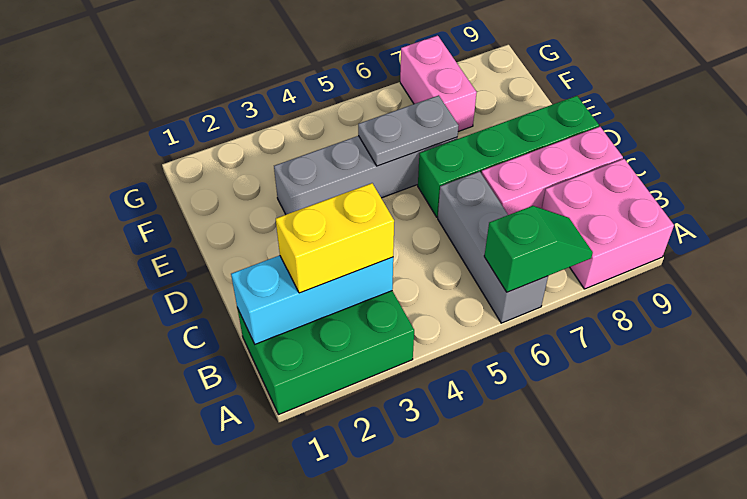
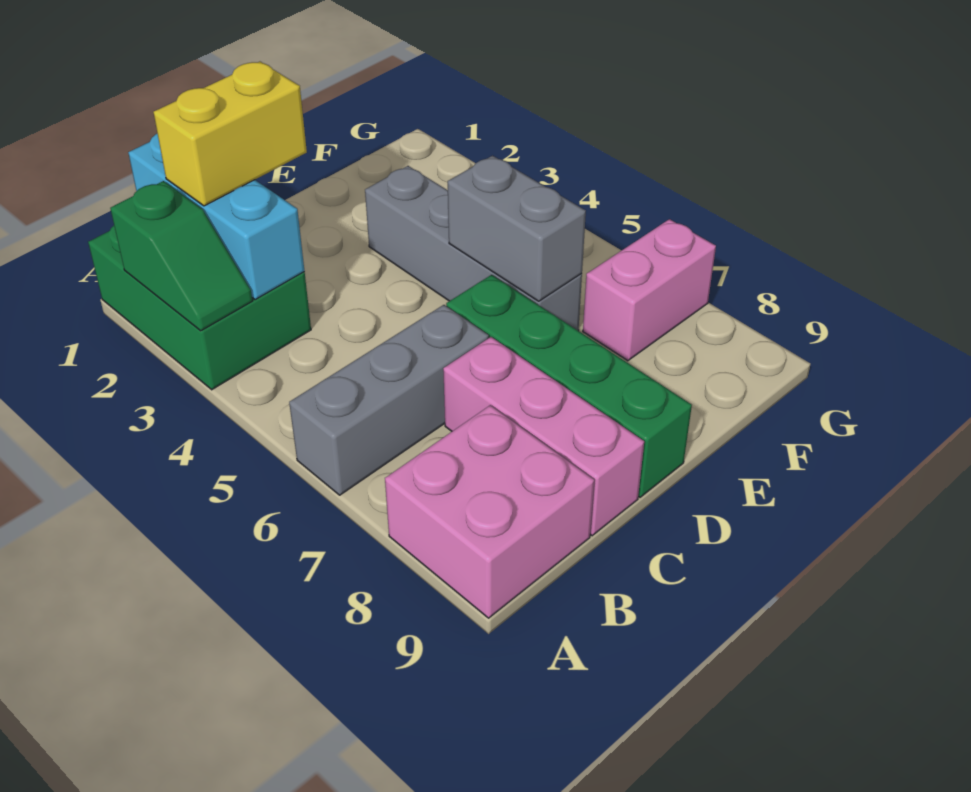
green slope A6:A7 level 2 top 6 -> green slope A2:A3 level 2 top 2
yellow brick B2:B3 level 3 -> yellow brick B2:C2 level 3
grey plate E5:E6 level 2 -> grey brick E5:E6 level 2

